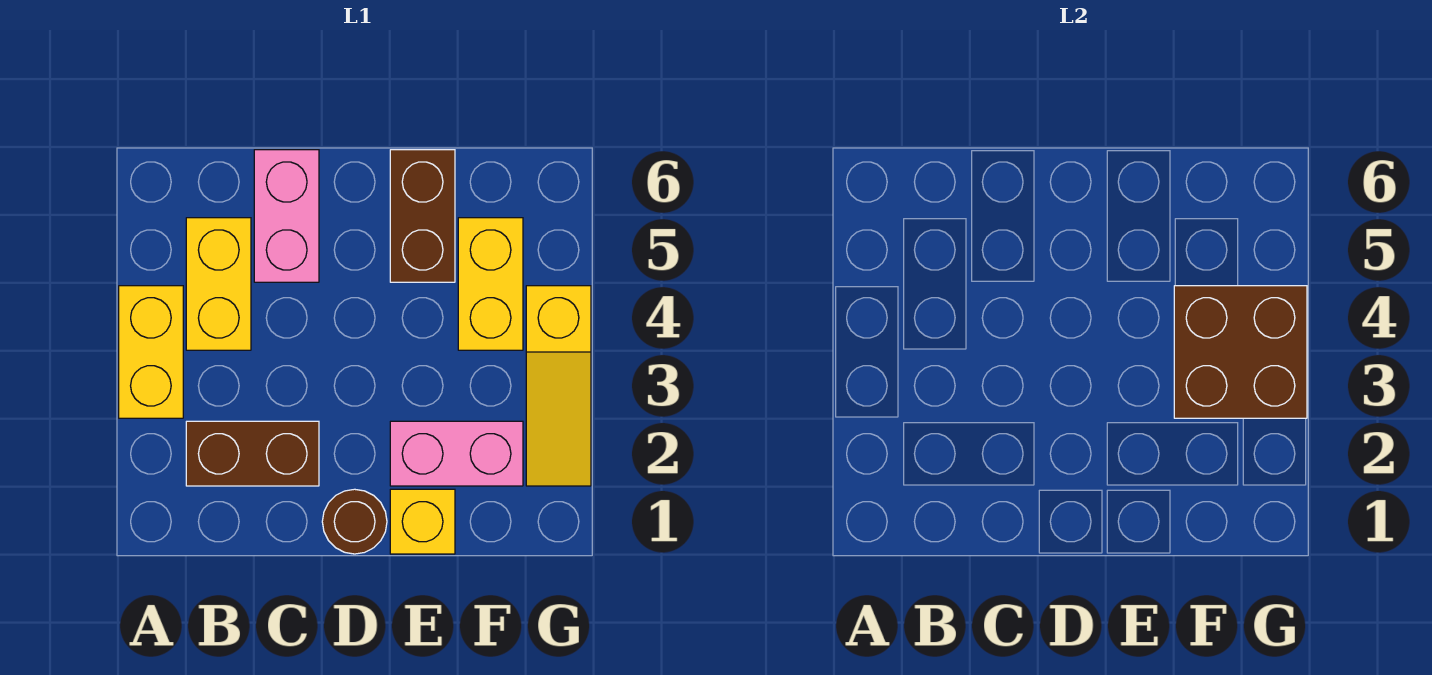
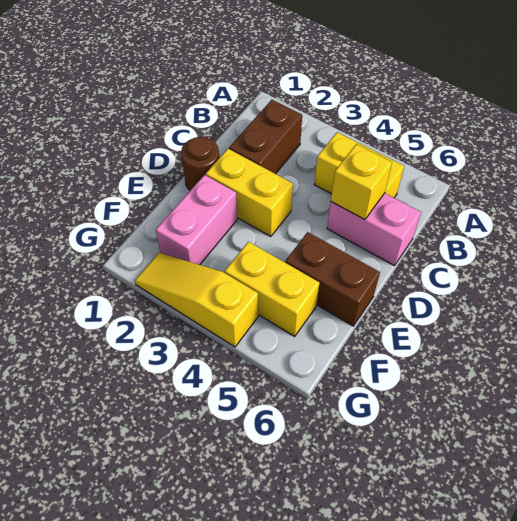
yellow brick A3:A4 level 1 -> yellow brick D2:D3 level 1
yellow brick E1 level 1 -> yellow brick C5 level 2
brown brick F3:G4 level 2 -> none

